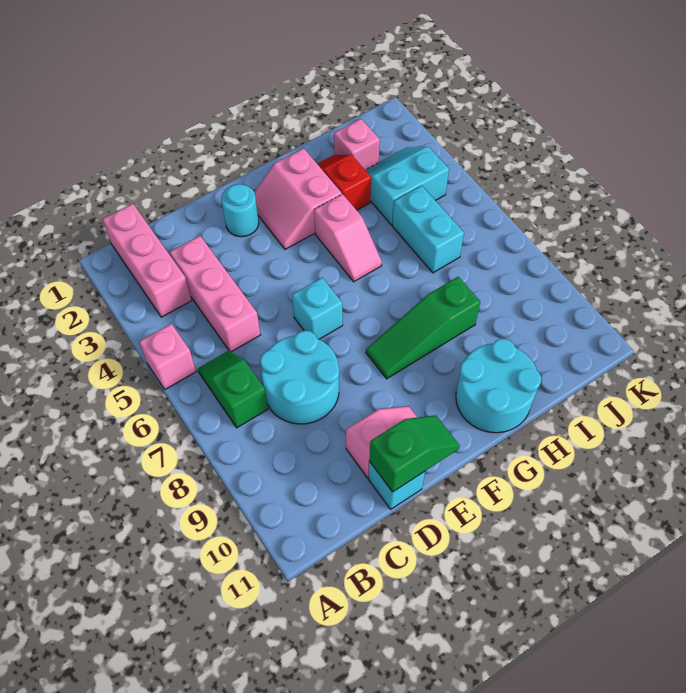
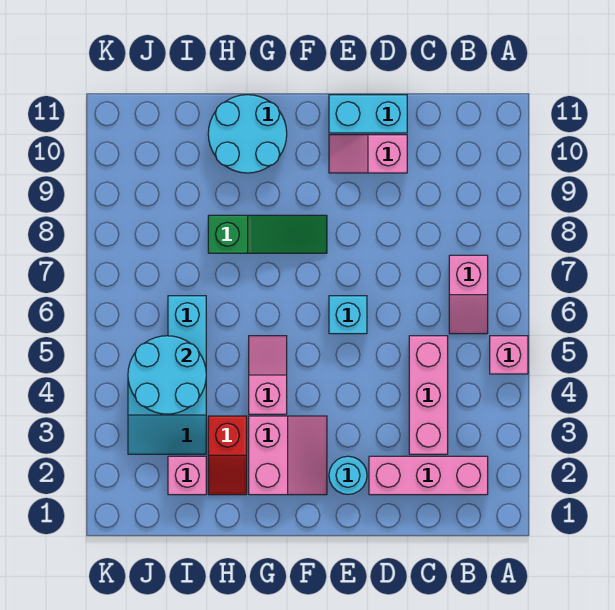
pink brick B1:B3 level 1 -> pink brick B2:D2 level 1
green slope B6:B7 level 1 top 7 -> pink slope B6:B7 level 1 top 7
cyan round brick C7:D8 level 1 -> cyan round brick I4:J5 level 2
cyan brick D11 level 1 -> cyan brick D11:E11 level 1
green slope D11:E11 level 2 top D -> none

